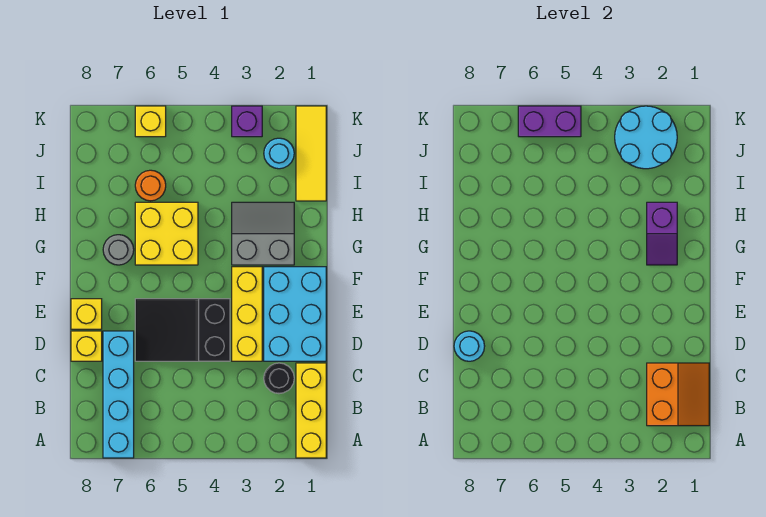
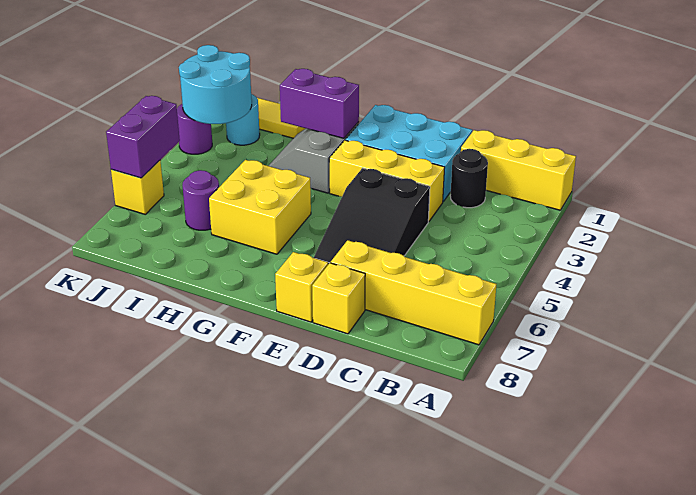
cyan brick A7:D7 level 1 -> yellow brick A7:D7 level 1
orange slope B1:C2 level 2 top 2 -> none
cyan round brick D8 level 2 -> none
purple slope G2:H2 level 2 top H -> purple brick G2:H2 level 2
grey round brick G7 level 1 -> none
orange round brick I6 level 1 -> purple round brick I6 level 1
purple brick K3 level 1 -> purple round brick K3 level 1

